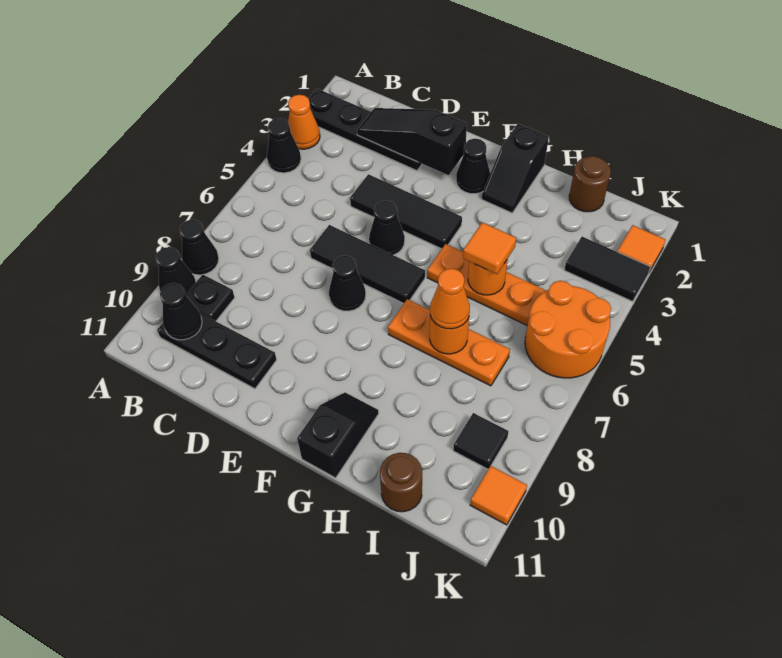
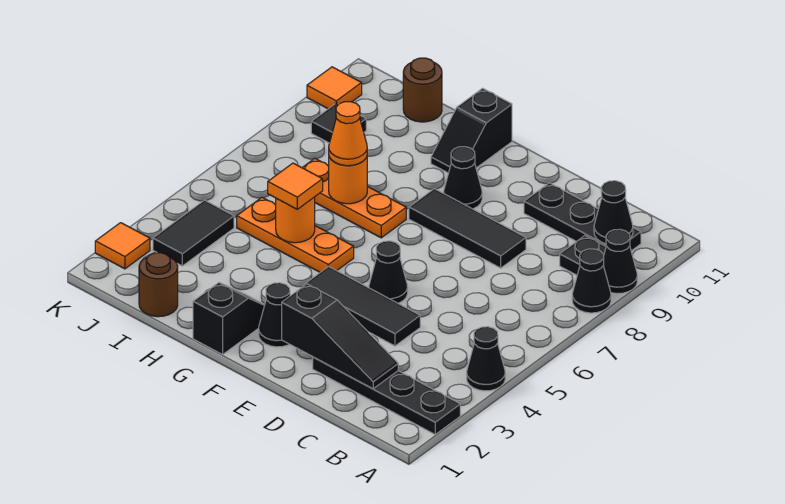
orange cone A3 level 1 -> none
black tile D6:F6 level 1 -> black tile D8:F8 level 1
black cone E7 level 1 -> black cone F9 level 1
black tile J3:K3 level 1 -> black tile J3:J4 level 1
orange round brick J5:K6 level 1 -> none

